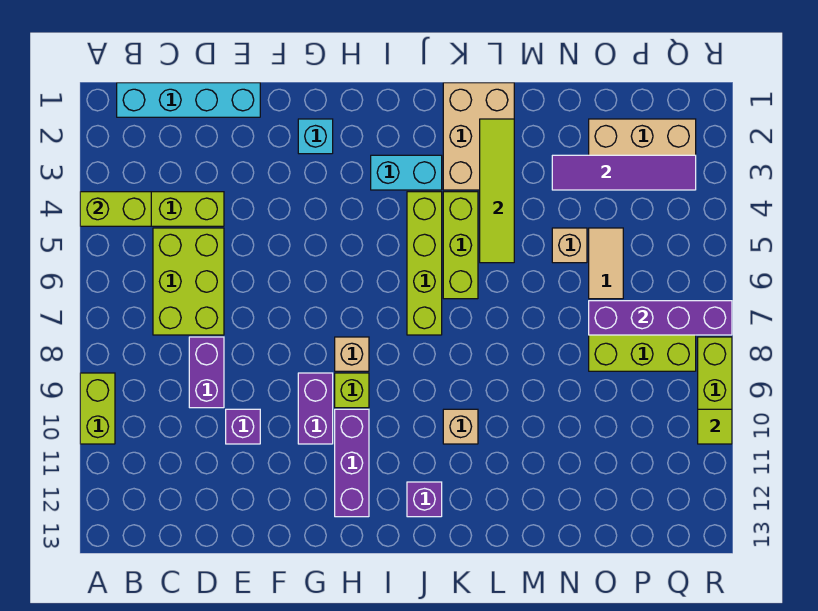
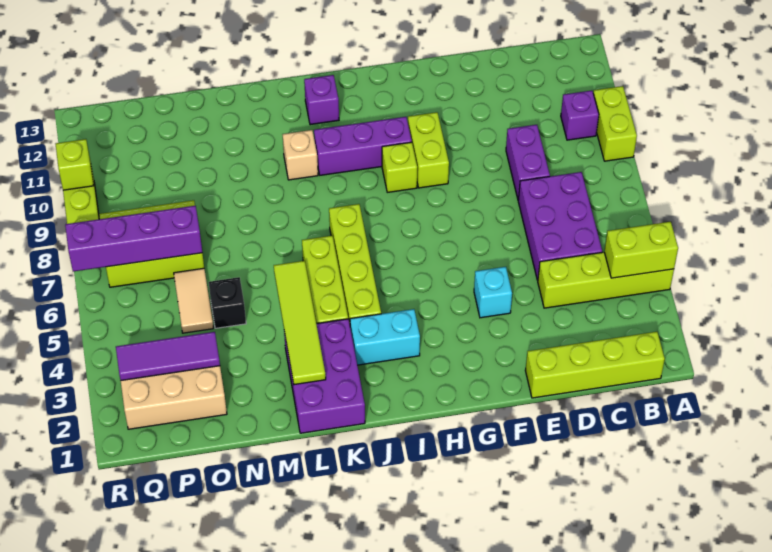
cyan brick B1:E1 level 1 -> lime brick B1:E1 level 1
lime brick C5:D7 level 1 -> purple brick C5:D7 level 1
purple brick E10 level 1 -> purple brick B10 level 1
cyan brick G2 level 1 -> cyan brick F4 level 1
purple brick G9:G10 level 1 -> lime brick G9:G10 level 1
tan brick H8 level 1 -> none
purple brick H10:H12 level 1 -> purple brick H10:J10 level 1
tan brick K1:L3 level 1 -> purple brick K1:L3 level 1
purple tile N3:Q3 level 2 -> purple tile O3:Q3 level 2
tan brick N5 level 1 -> black brick N5 level 1
lime tile R10 level 2 -> lime brick R10 level 2

